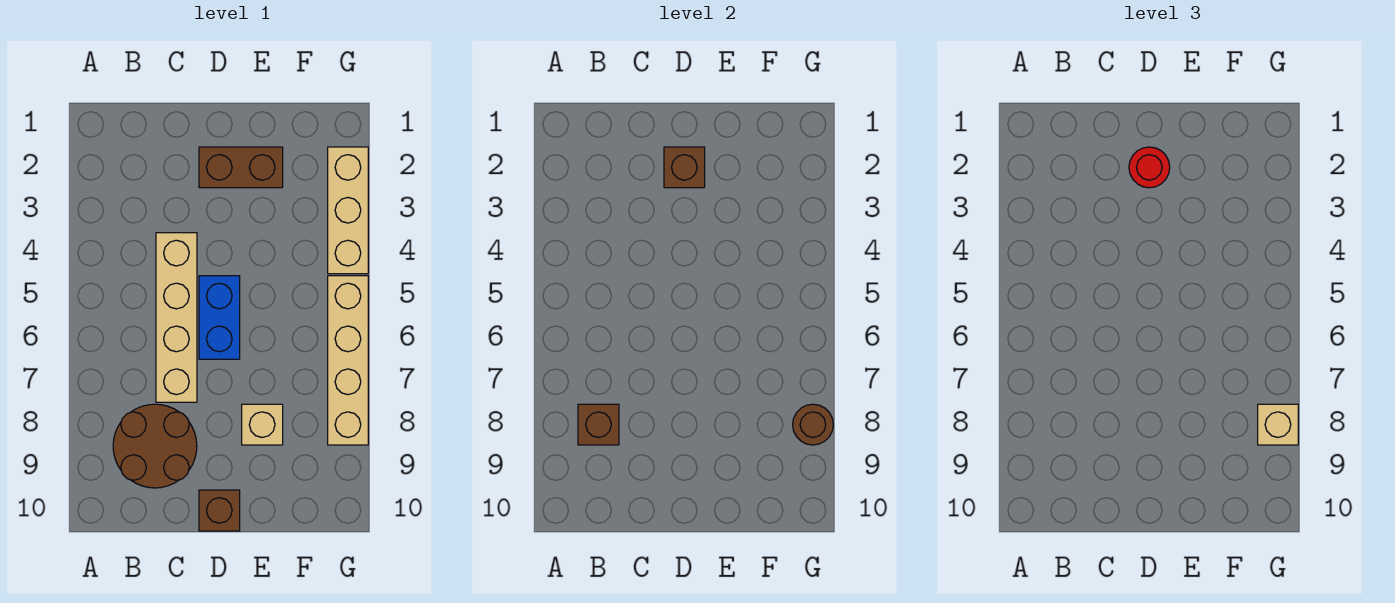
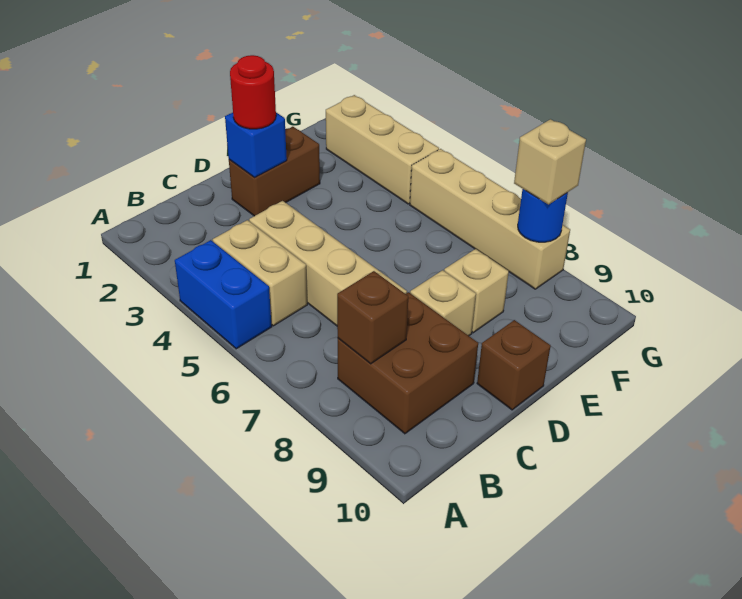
none -> tan brick B4:B5 level 1
brown round brick B8:C9 level 1 -> brown brick B8:C9 level 1
brown brick D2 level 2 -> blue brick D2 level 2
blue brick D5:D6 level 1 -> blue brick A4:A5 level 1
none -> tan brick D8 level 1
brown round brick G8 level 2 -> blue round brick G8 level 2

